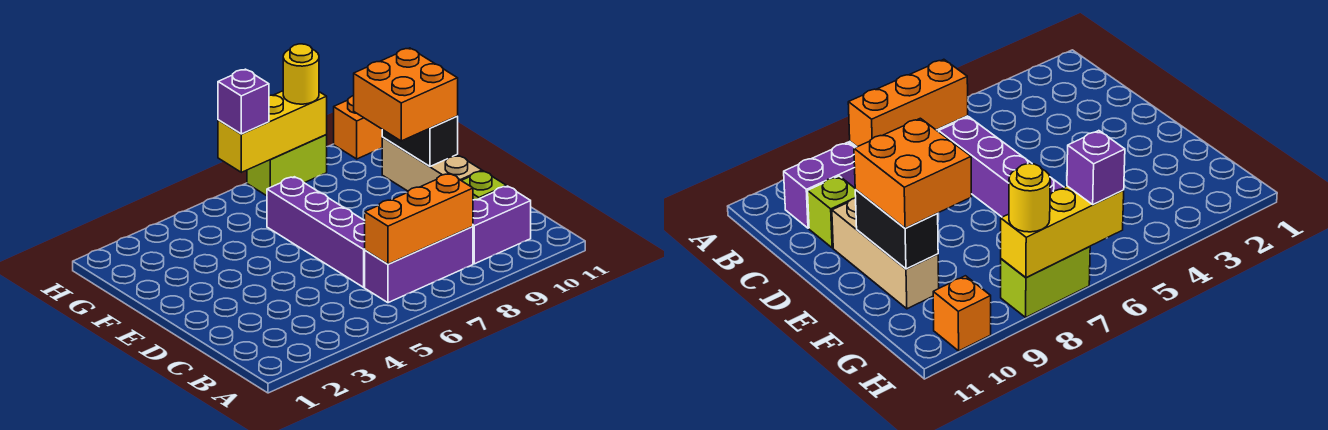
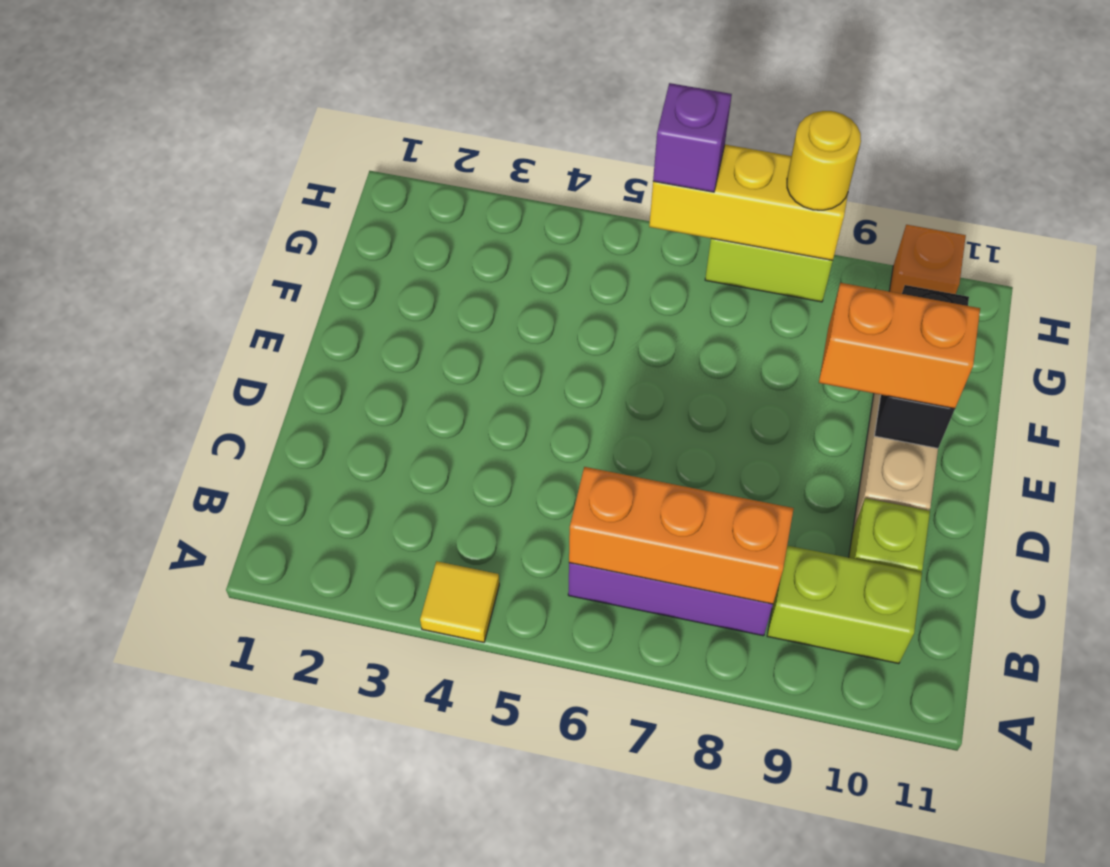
none -> yellow tile A4 level 1
purple brick B9:B10 level 1 -> lime brick B9:B10 level 1
purple brick C6:F6 level 1 -> none
orange brick E9:F10 level 3 -> orange brick E9:E10 level 3

